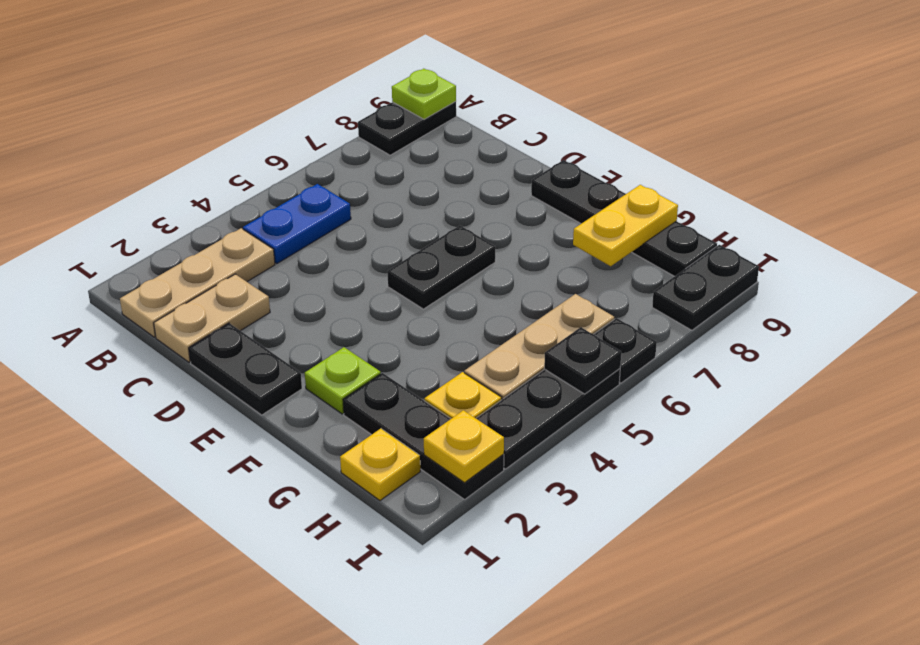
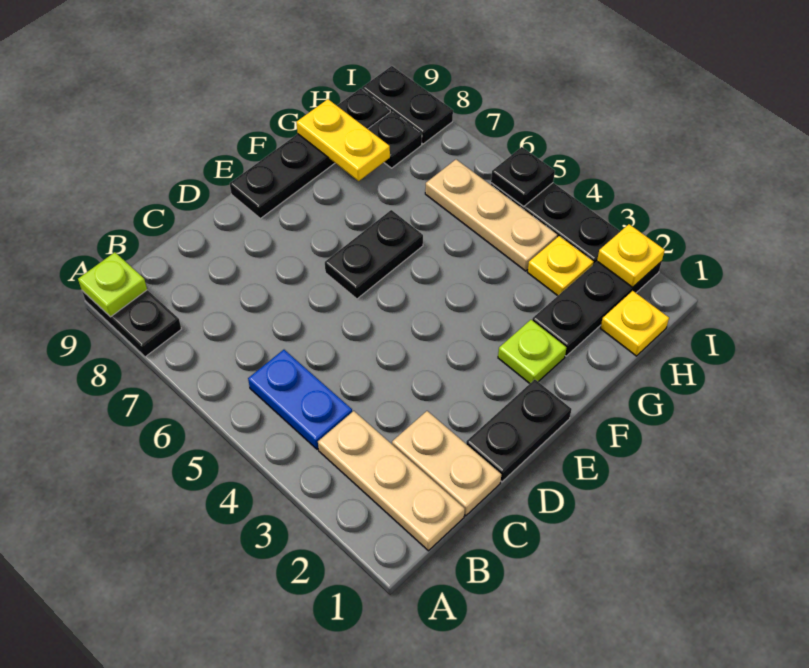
black plate E5:E6 level 1 -> black plate E6:F6 level 1
black plate I6 level 1 -> black plate H8 level 1

